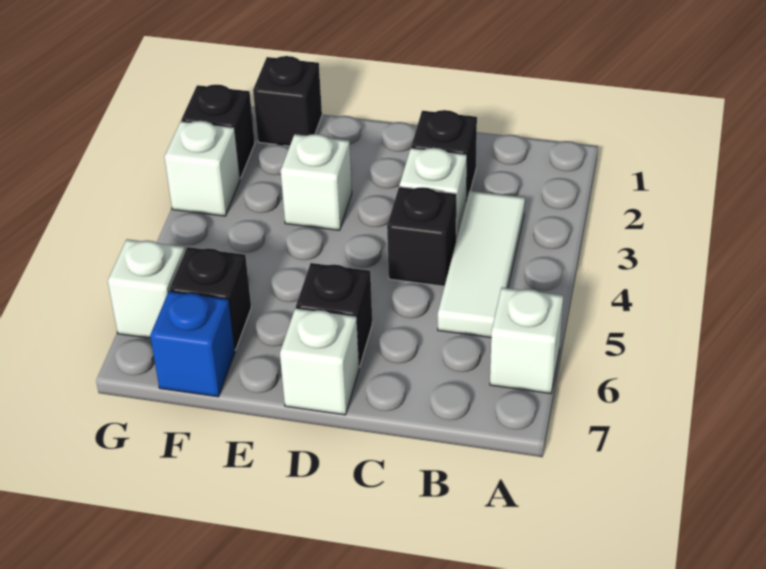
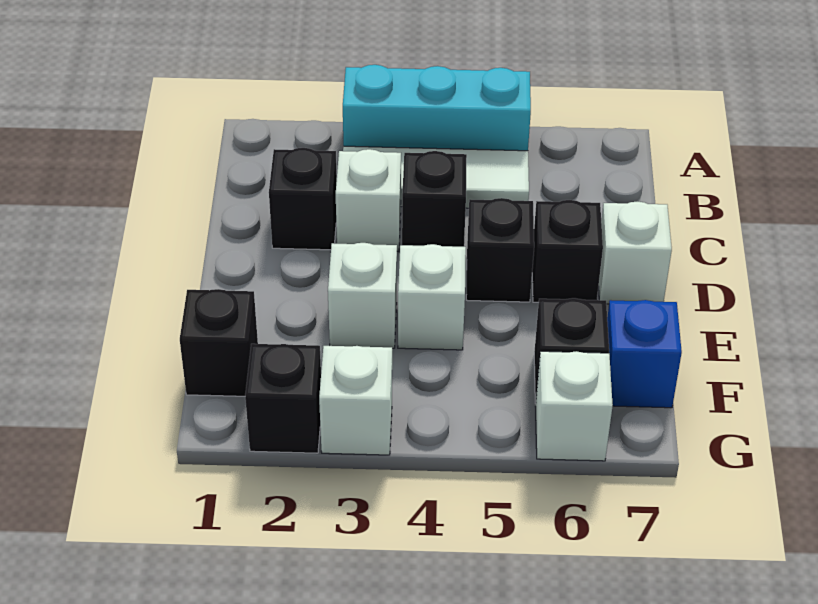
none -> cyan brick A3:A5 level 1
white brick A6 level 1 -> white brick E4 level 1
none -> black brick D5 level 1

